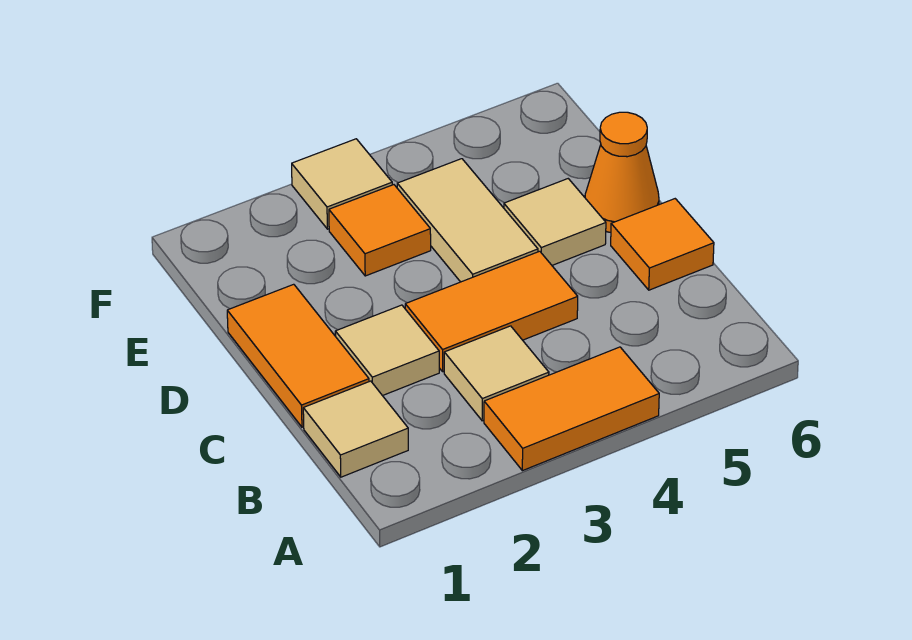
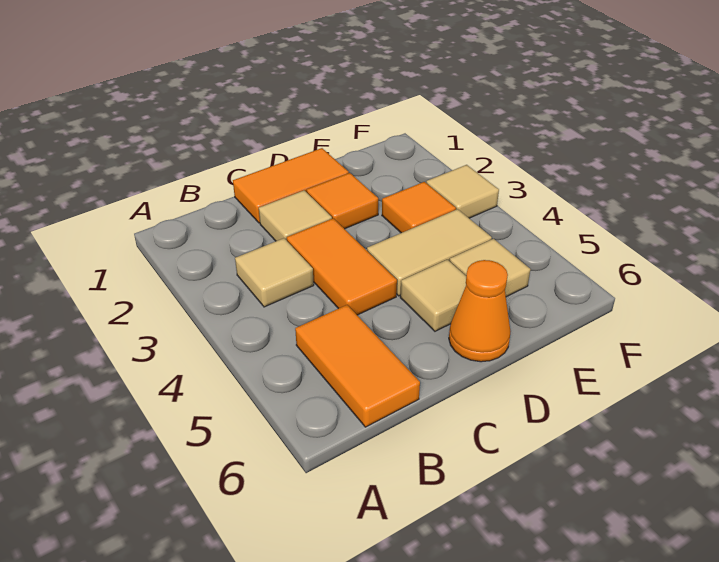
orange tile A3:A4 level 1 -> orange tile B5:B6 level 1
tan tile B1 level 1 -> tan tile E5 level 1
orange tile C6 level 1 -> orange tile D2 level 1

